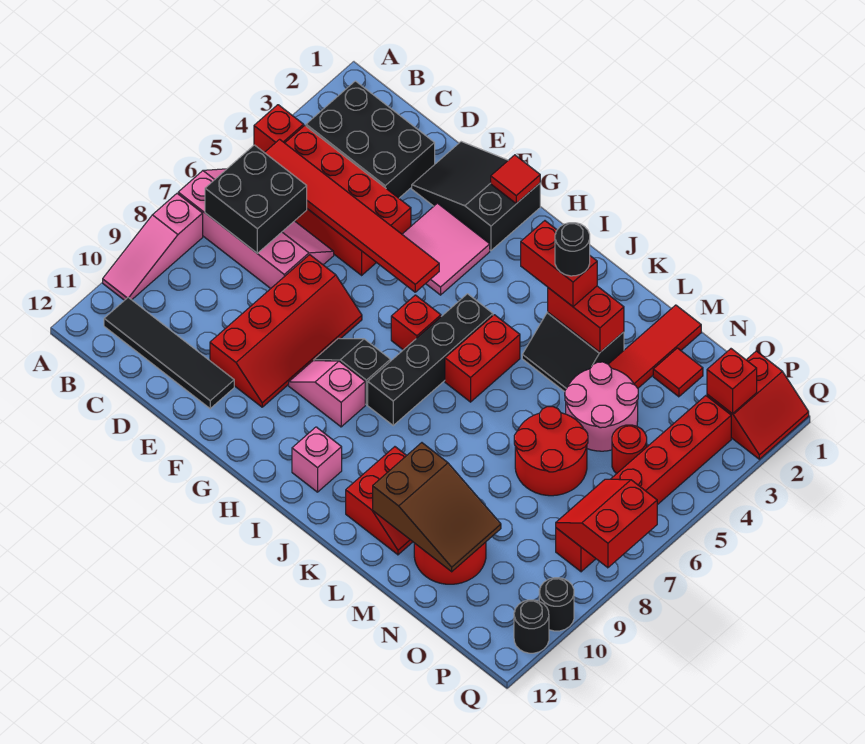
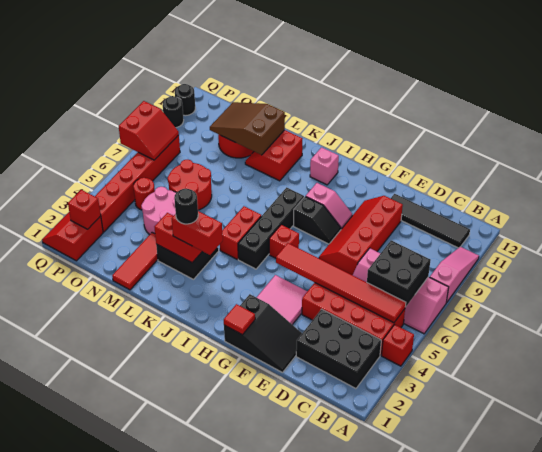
red tile N2 level 1 -> none

